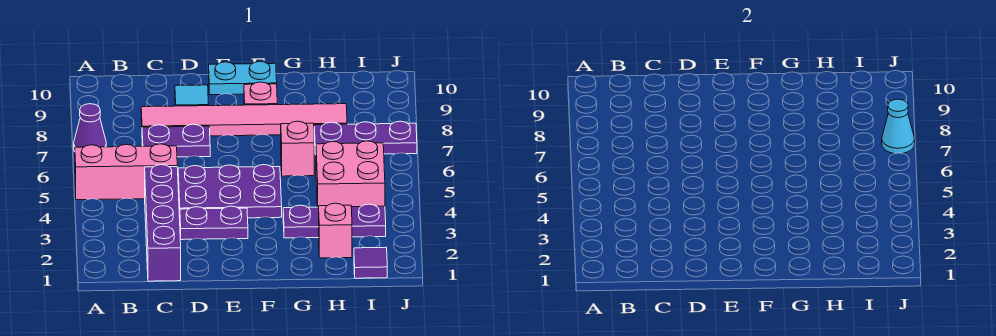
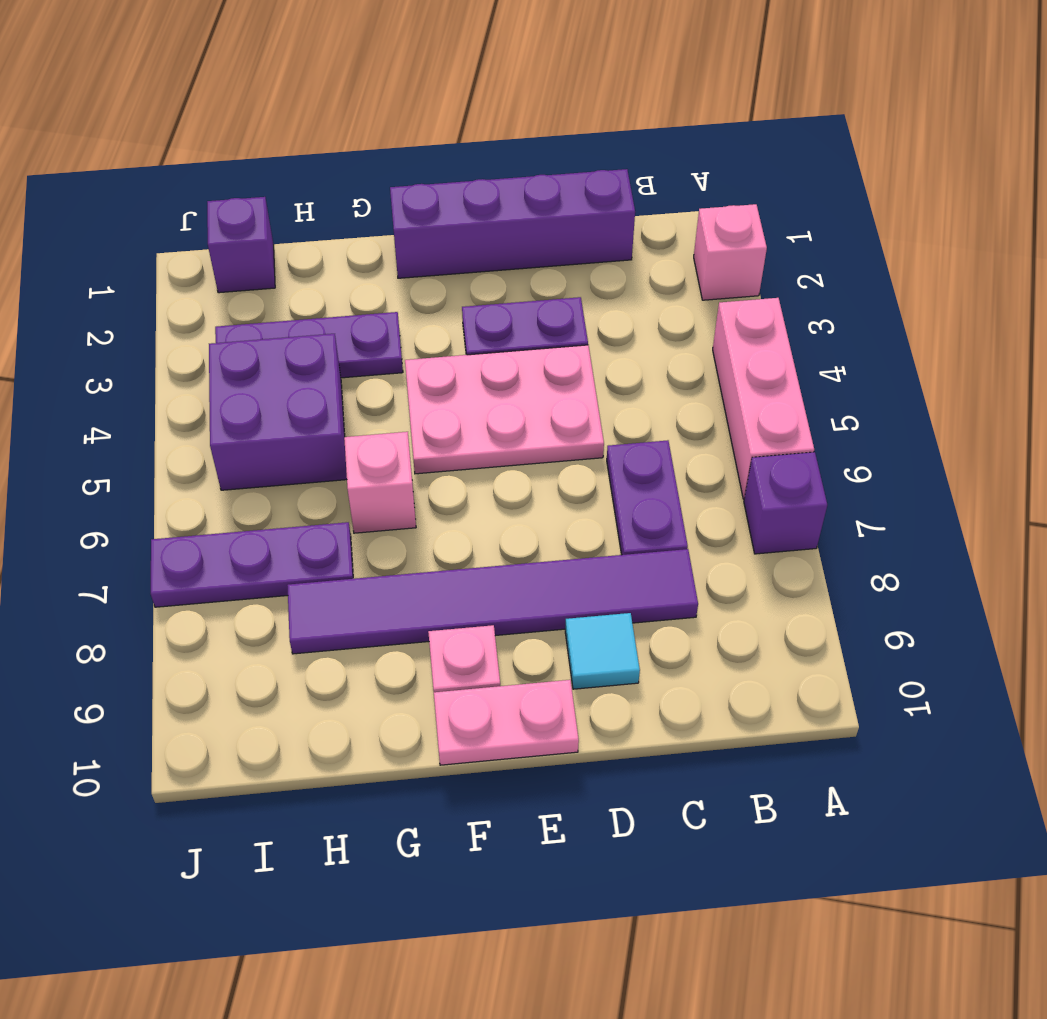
pink brick A5:C5 level 1 -> pink brick A4:A6 level 1
purple cone A7 level 1 -> purple brick A7 level 1
purple brick C1:C4 level 1 -> purple brick C1:F1 level 1
purple plate C7:D7 level 1 -> purple plate C6:C7 level 1
pink tile C8:H8 level 1 -> purple tile C8:H8 level 1
purple plate D4:F5 level 1 -> pink plate D4:F5 level 1
cyan plate E10:F10 level 1 -> pink plate E10:F10 level 1
pink brick H2 level 1 -> pink brick A2 level 1
pink brick H4:I5 level 1 -> purple brick H4:I5 level 1
purple tile I1 level 1 -> purple brick I1 level 1
cyan cone J7 level 2 -> none

